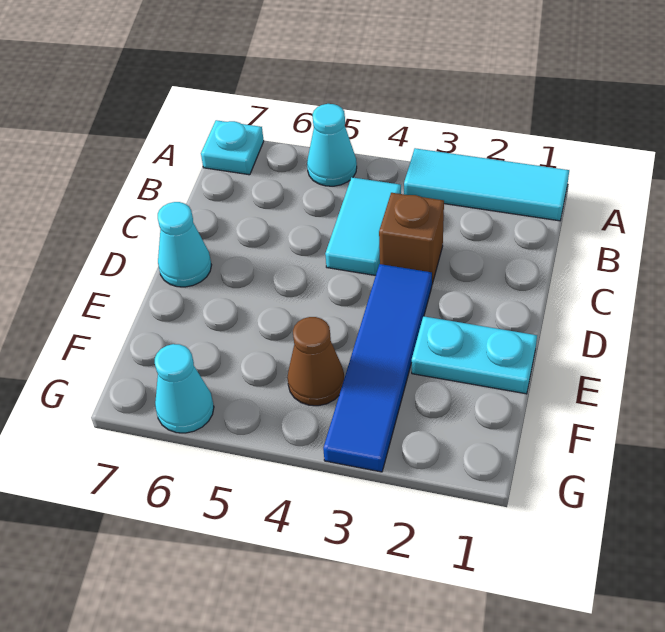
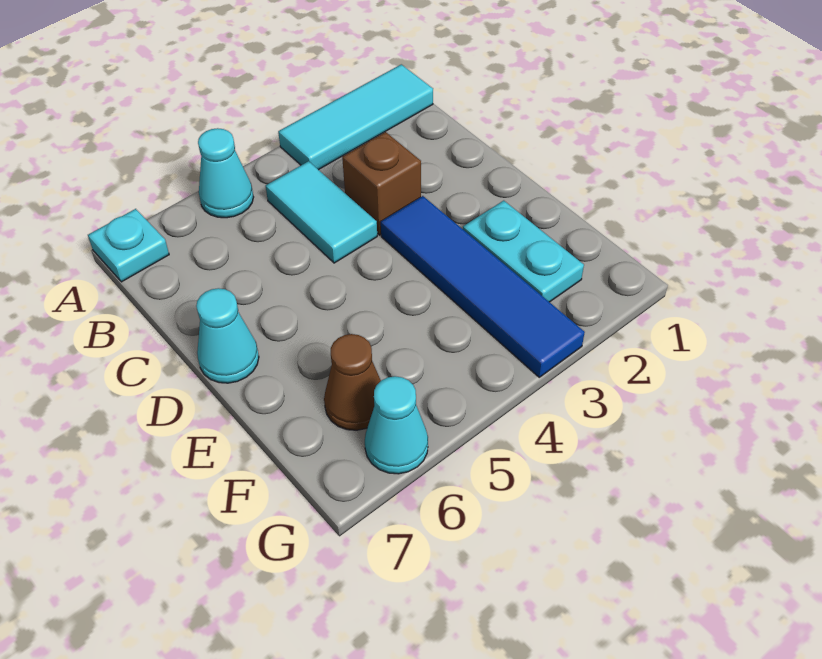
cyan plate E1:E2 level 1 -> cyan plate E2:F2 level 1
brown cone F4 level 1 -> brown cone F6 level 1

